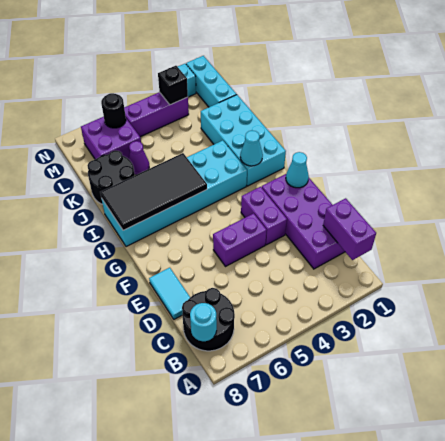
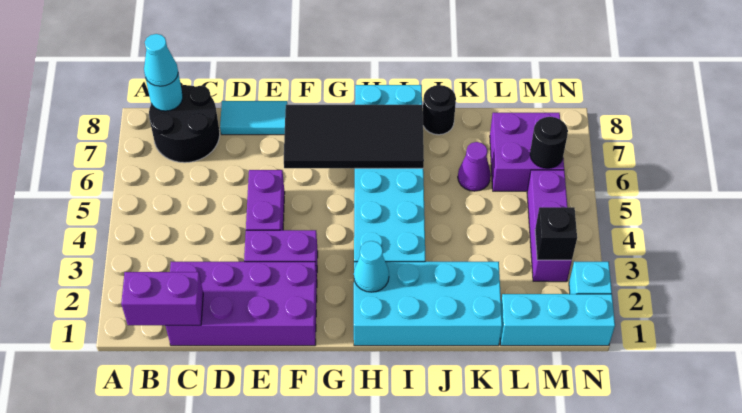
cyan cone F1 level 2 -> cyan cone B8 level 3
black tile H5:I8 level 2 -> black tile F6:I7 level 2
black round brick J7:K8 level 1 -> black round brick J8 level 1

